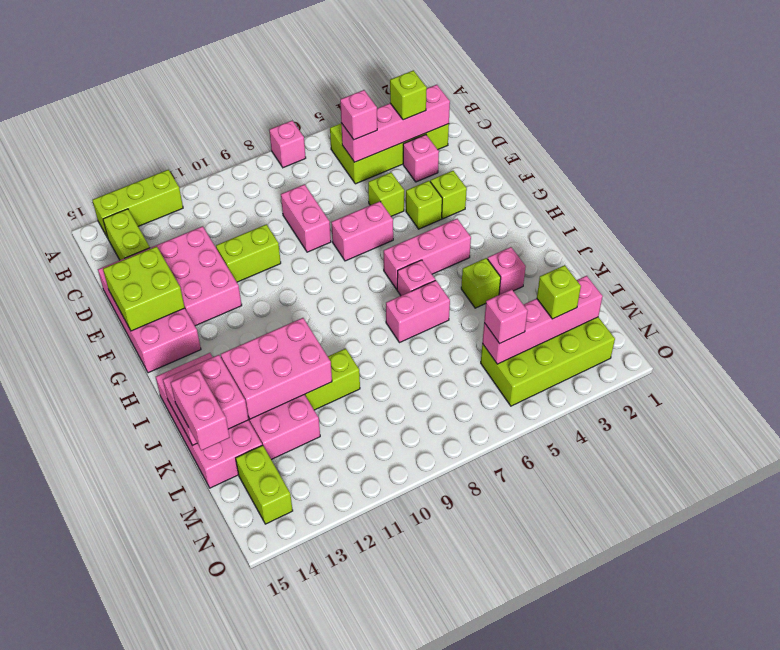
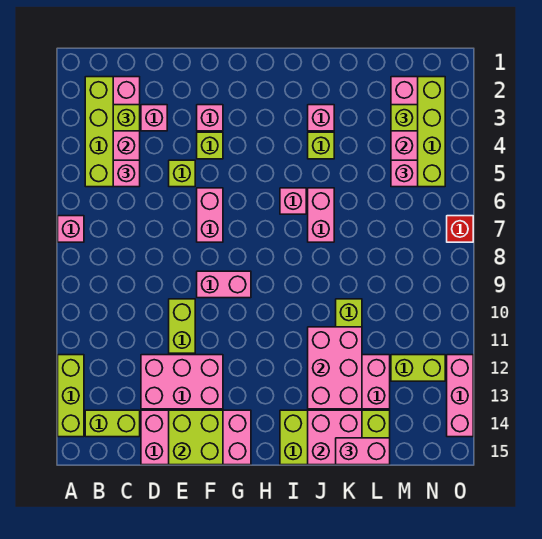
pink brick D8:E8 level 1 -> pink brick F9:G9 level 1
lime brick F3 level 1 -> pink brick F3 level 1
pink brick H4:H6 level 1 -> pink brick O12:O14 level 1
pink brick I14:L15 level 1 -> lime brick I14:L15 level 1
lime brick M14:N14 level 1 -> lime brick M12:N12 level 1
none -> red brick O7 level 1

